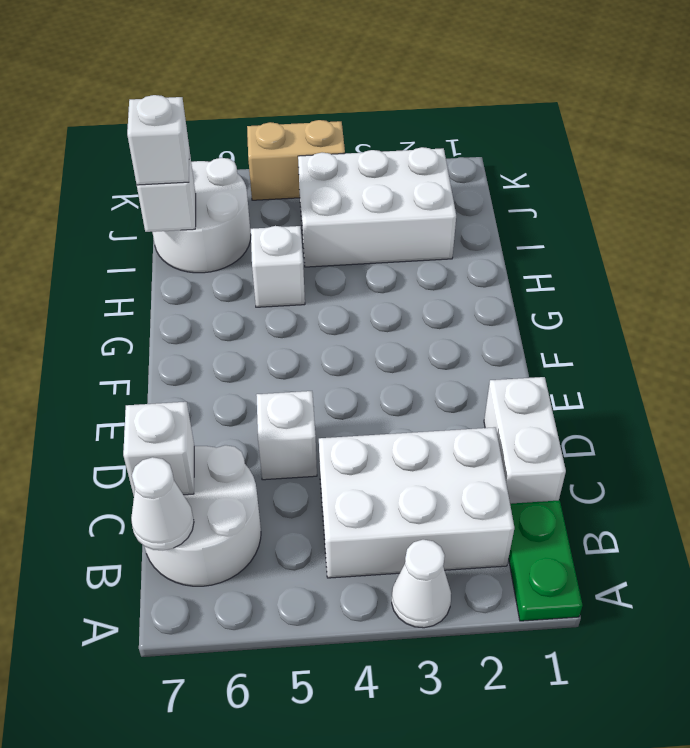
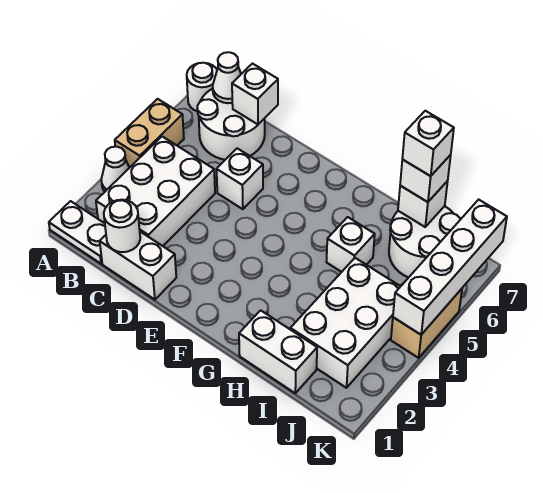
green plate A1:B1 level 1 -> white plate A1:B1 level 1
none -> tan brick A4:A5 level 1
none -> white round brick A7 level 1
none -> white round brick C1 level 2
none -> white brick H1:I1 level 1
none -> white brick I7 level 4
none -> white brick K4:K7 level 2

